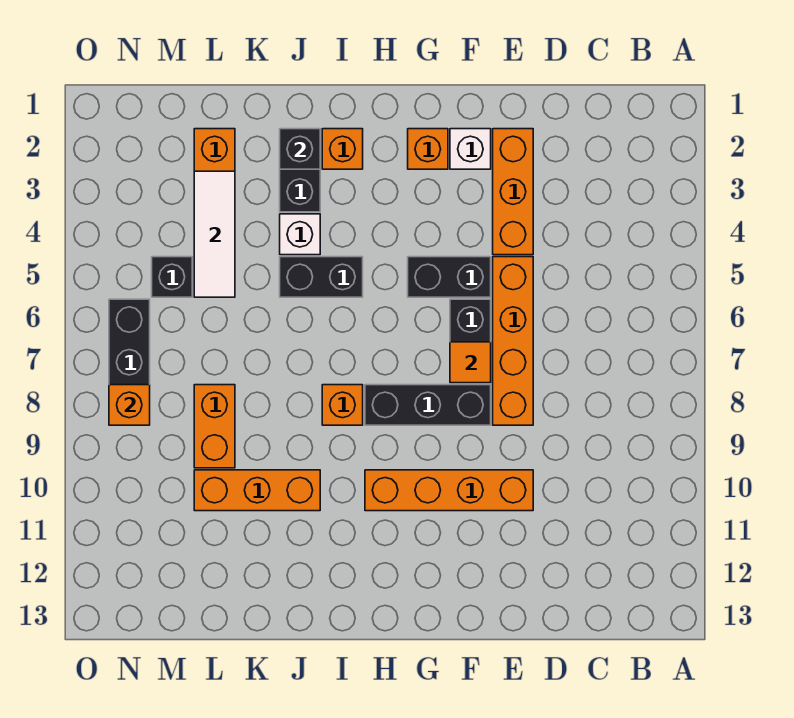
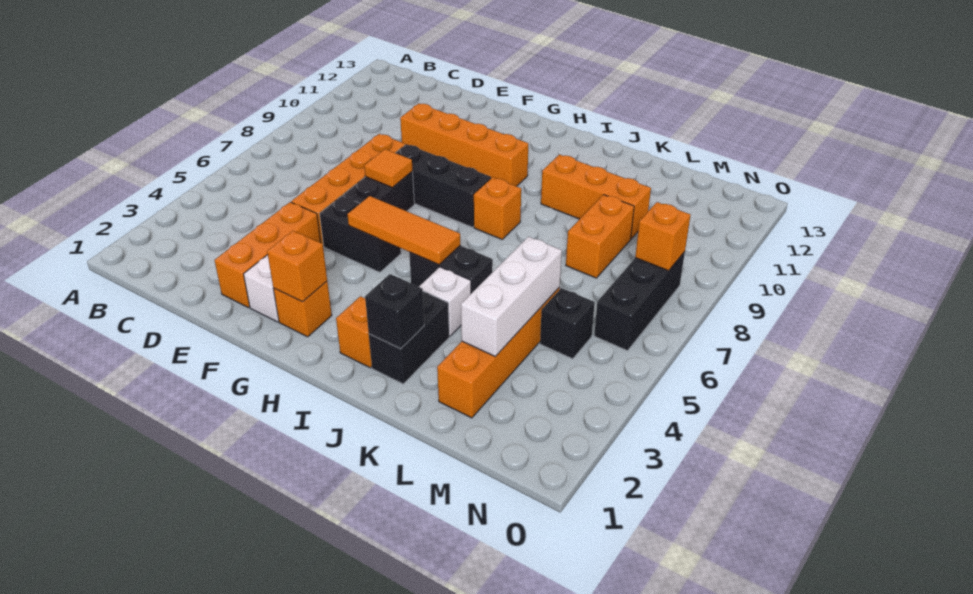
none -> orange brick G2 level 2
none -> orange tile G5:I5 level 2
white tile L3:L5 level 2 -> white brick L3:L5 level 2

